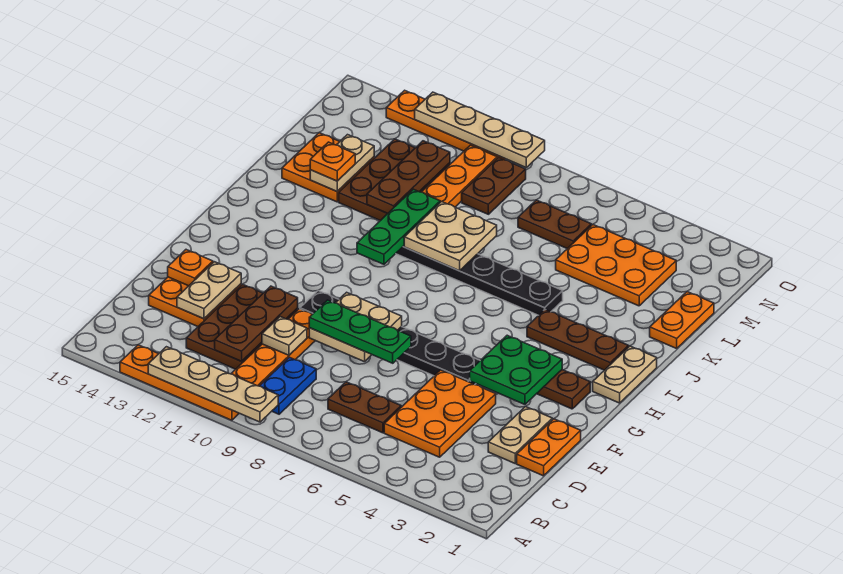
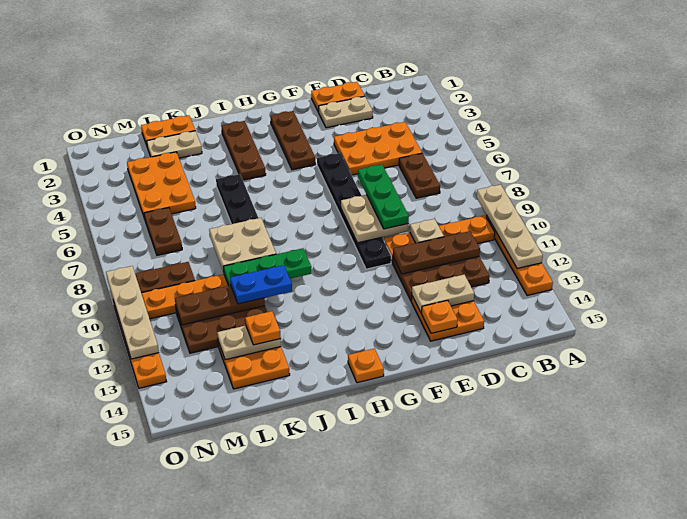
blue plate B9:C9 level 1 -> blue plate J11:K11 level 3
green plate F3:G4 level 2 -> none
tan plate H1:I1 level 1 -> tan plate K2:L2 level 1
none -> orange plate H15 level 1

